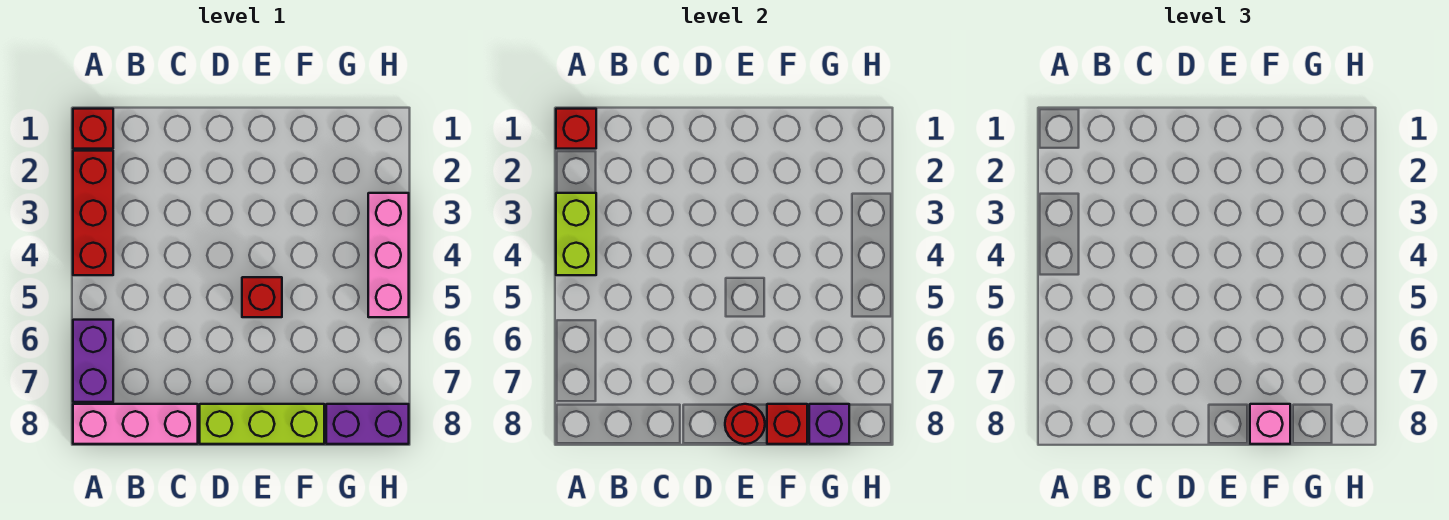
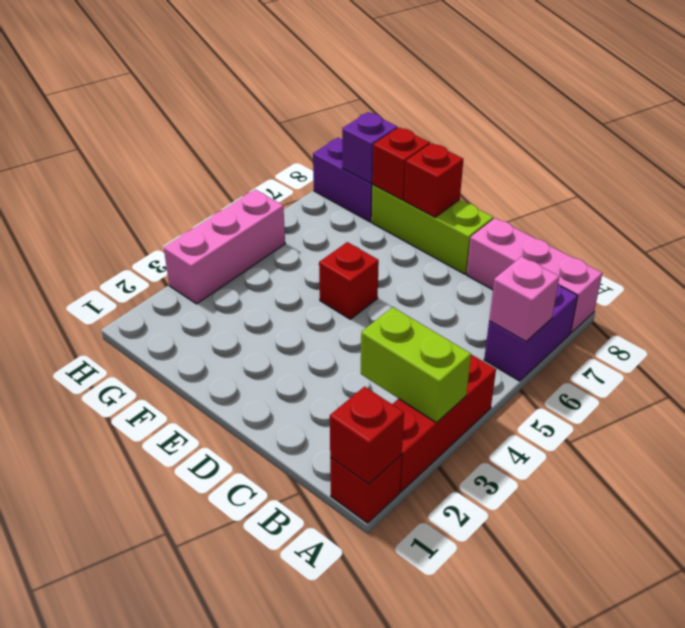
lime brick A3:A4 level 2 -> lime brick A3:B3 level 2
red round brick E8 level 2 -> red brick E8 level 2
pink brick F8 level 3 -> pink brick A6 level 2

